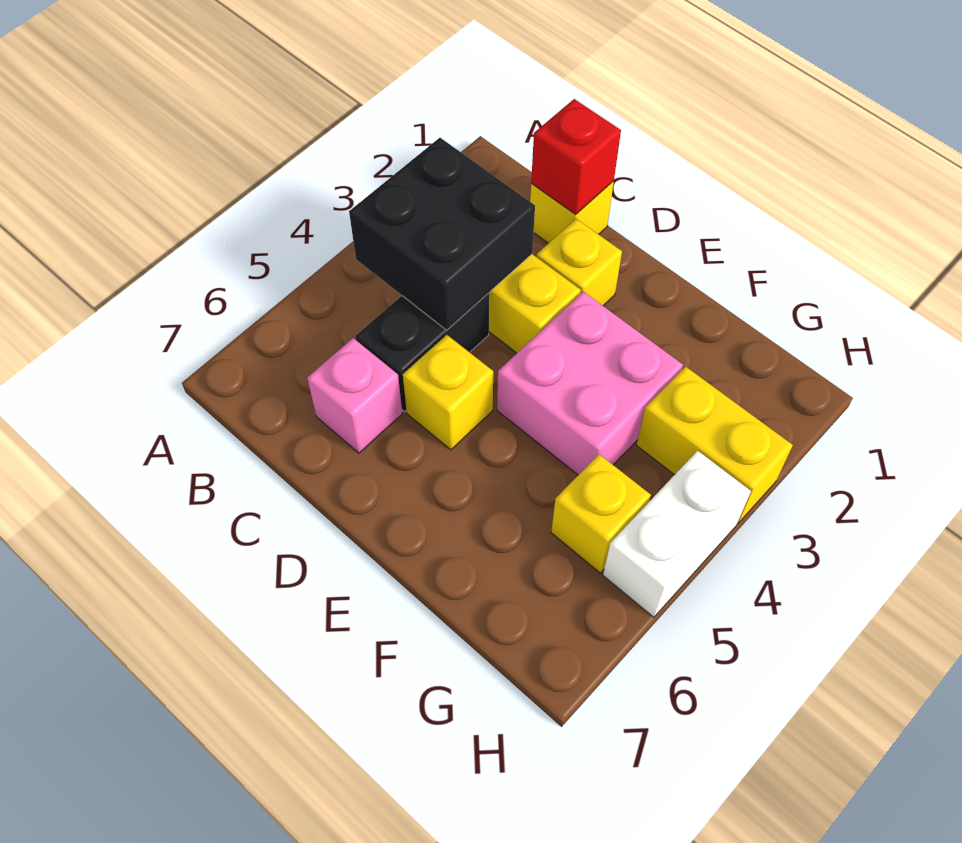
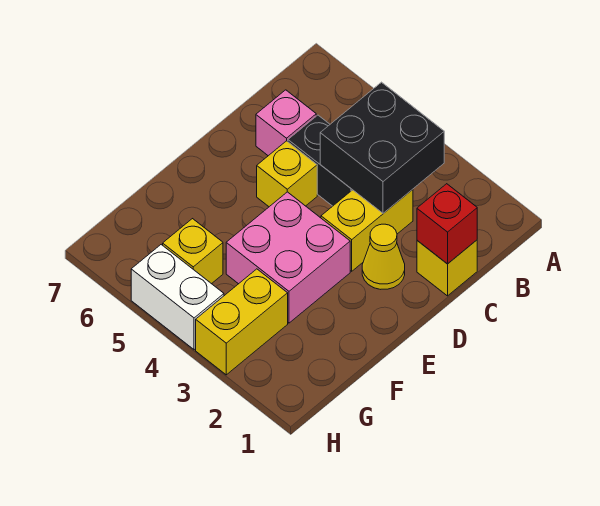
yellow brick D2 level 1 -> yellow cone D2 level 1

